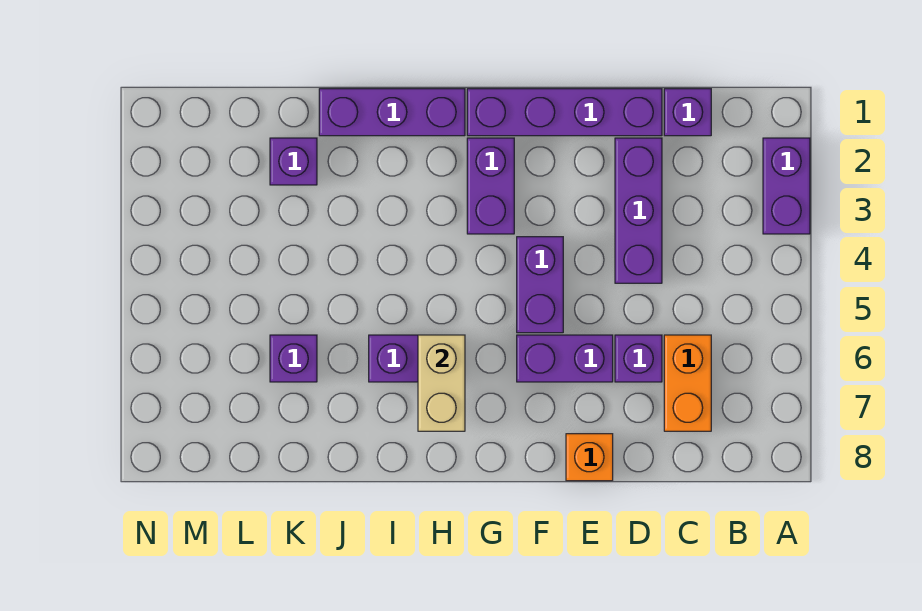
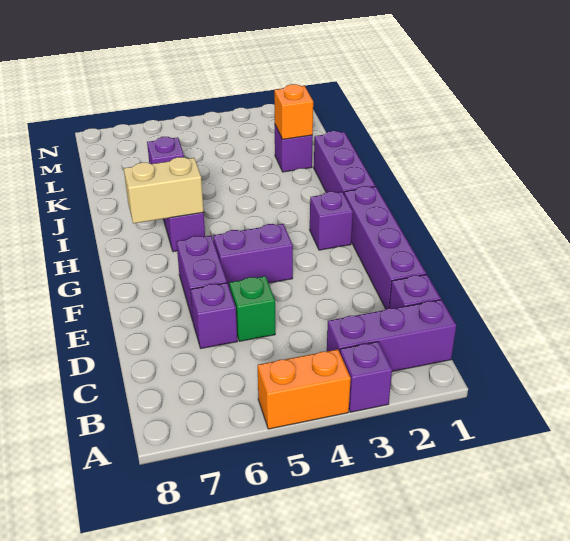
purple brick A2:A3 level 1 -> purple brick A3 level 1
orange brick C6:C7 level 1 -> orange brick A4:A5 level 1
purple brick D2:D4 level 1 -> purple brick B1:B3 level 1
none -> green brick D5 level 1
orange brick E8 level 1 -> orange brick K2 level 2
purple brick G2:G3 level 1 -> purple brick G2 level 1

